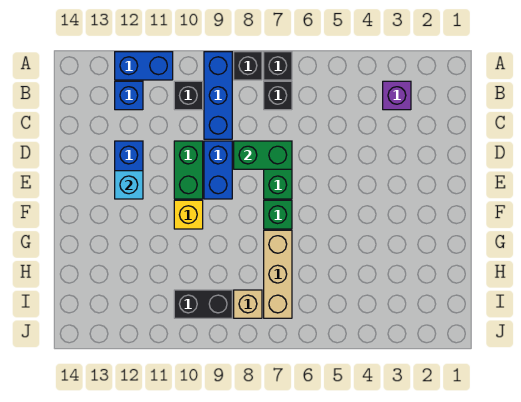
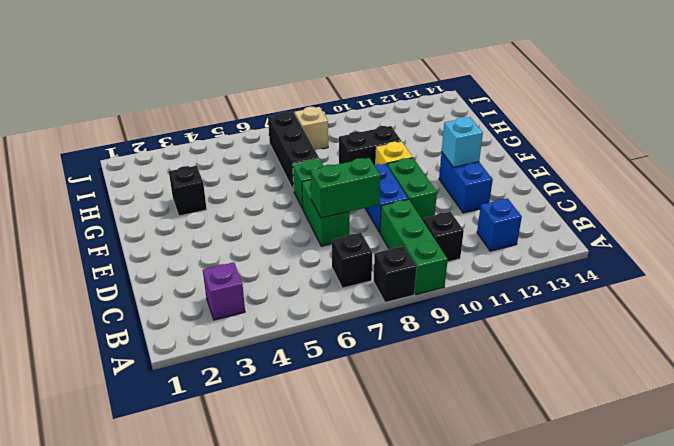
black brick A7 level 1 -> black brick G3 level 1
blue brick A9:C9 level 1 -> green brick A9:C9 level 1
blue brick A11:A12 level 1 -> none
tan brick G7:I7 level 1 -> black brick G7:I7 level 1
black brick I9:I10 level 1 -> black brick G9:G10 level 1

